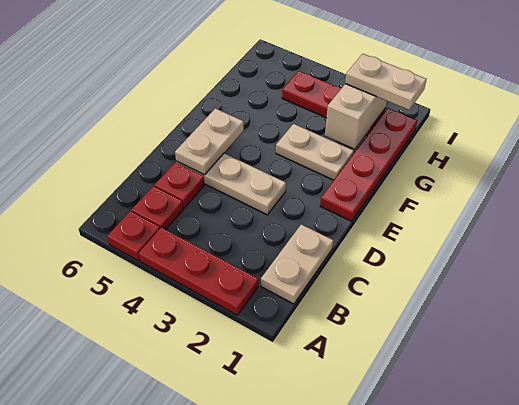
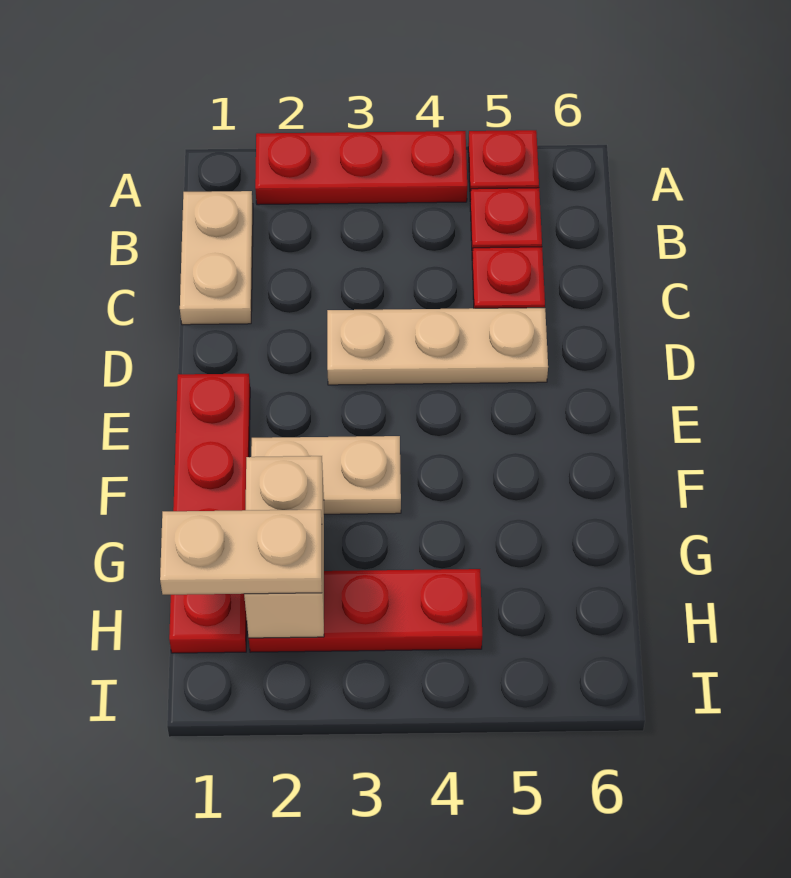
tan plate D5:E5 level 2 -> none

